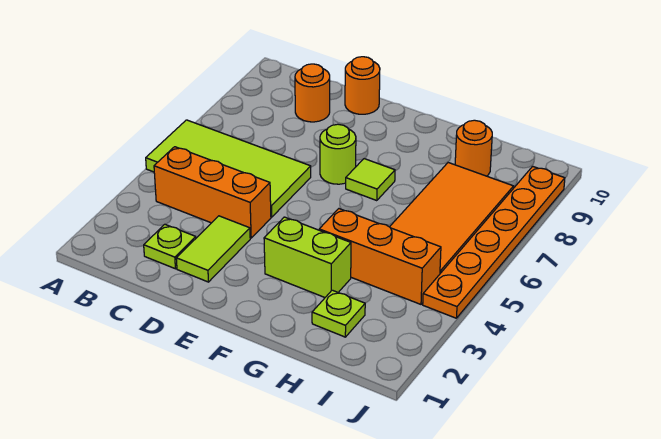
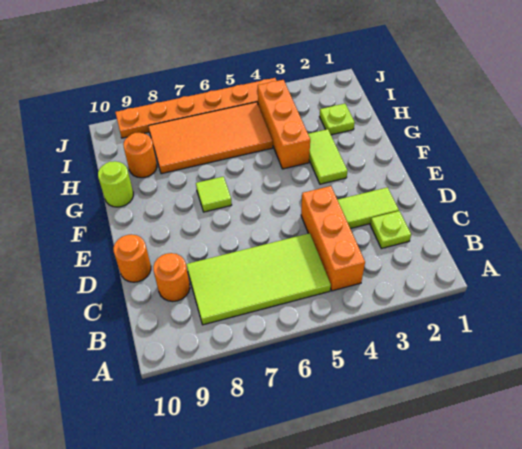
lime tile A5:D6 level 1 -> lime tile B5:C8 level 1
lime round brick E7 level 1 -> lime round brick G10 level 1
lime brick F3:G3 level 1 -> lime tile F3:G3 level 1

